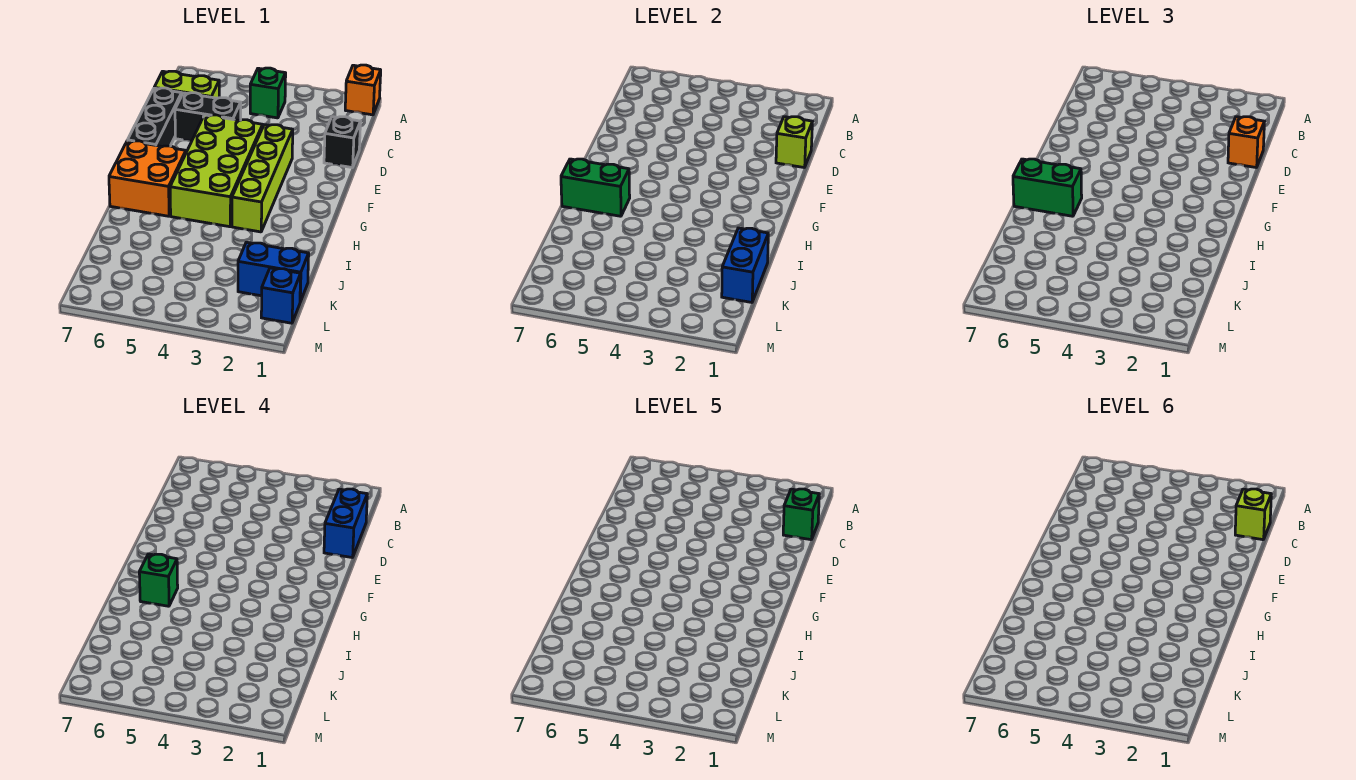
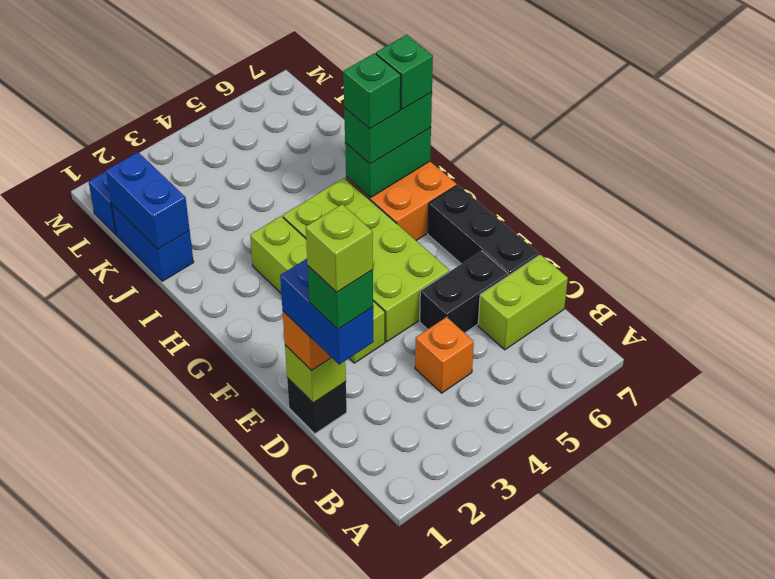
orange brick A1 level 1 -> orange brick C4 level 1
green brick B4 level 1 -> green brick H7 level 4
blue brick K1:K2 level 1 -> blue brick J1:K1 level 1

